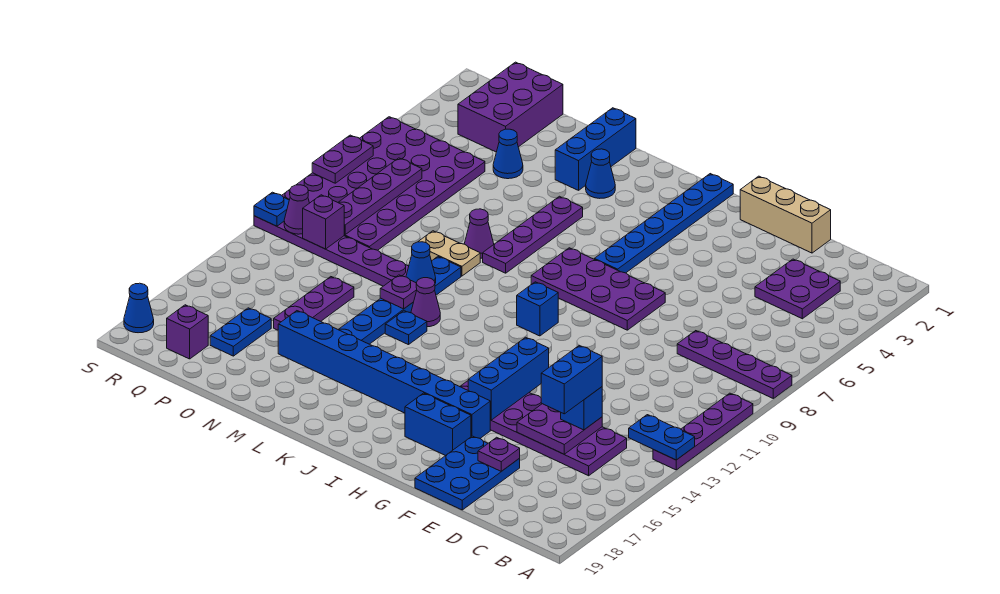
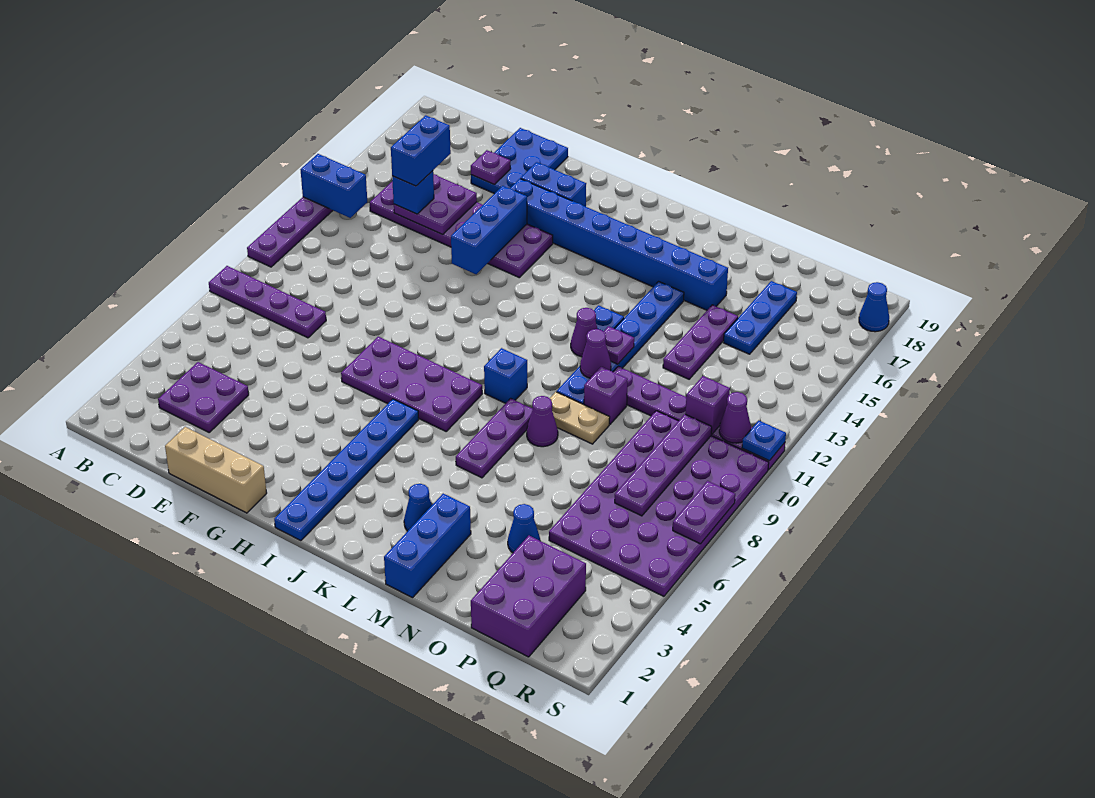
blue plate A13:B13 level 2 -> blue brick A13:B13 level 2
blue brick I10 level 1 -> blue brick K9 level 1
purple plate L5:L8 level 1 -> purple plate L6:L8 level 1
blue cone M11 level 2 -> purple cone M11 level 2
blue plate P16:P17 level 1 -> blue plate P15:P17 level 1
purple brick Q18 level 1 -> purple brick N10 level 1

